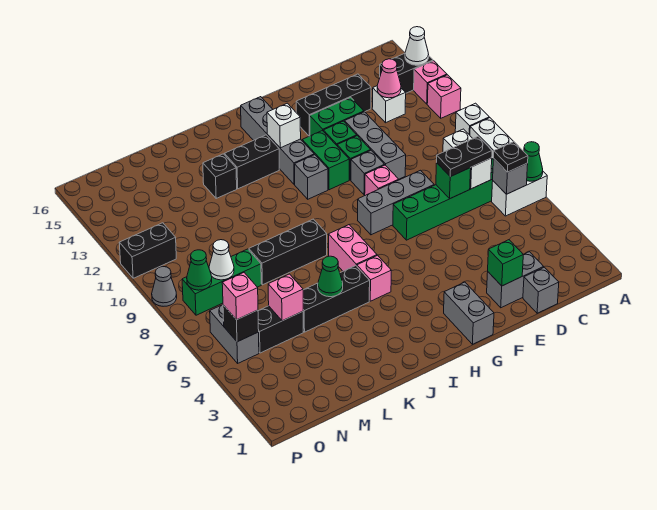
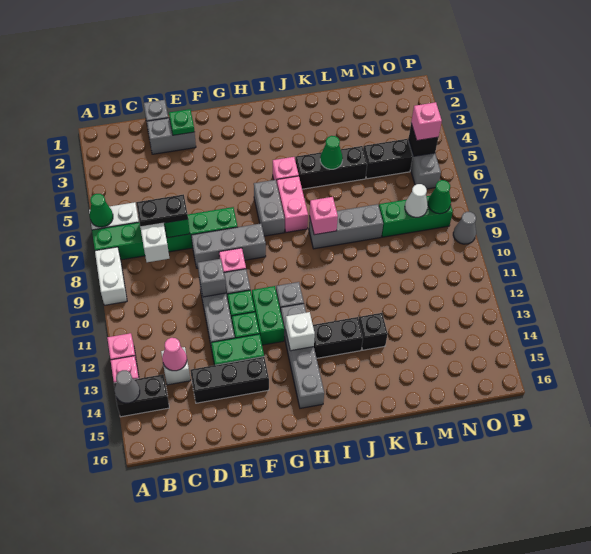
white brick A10 level 1 -> none
white cone A14 level 2 -> grey cone A14 level 2
grey brick B6 level 2 -> grey brick E10 level 2
black plate B6 level 3 -> none
green brick E2 level 2 -> green plate E2 level 2
grey brick G1:G2 level 1 -> grey brick H6:H7 level 1
black brick J8:L8 level 1 -> grey brick J8:L8 level 1
pink brick M5 level 2 -> pink brick J8 level 2
black brick O11:P11 level 1 -> none

